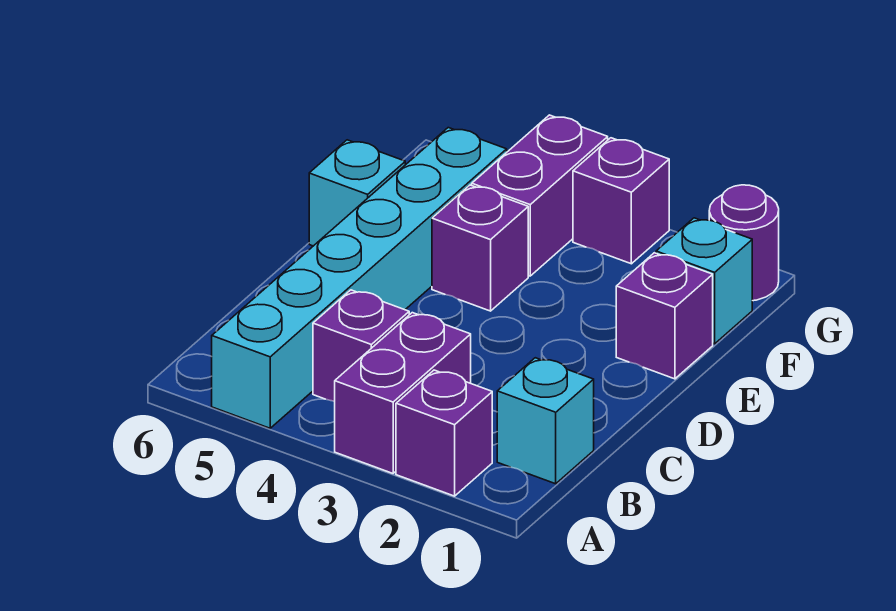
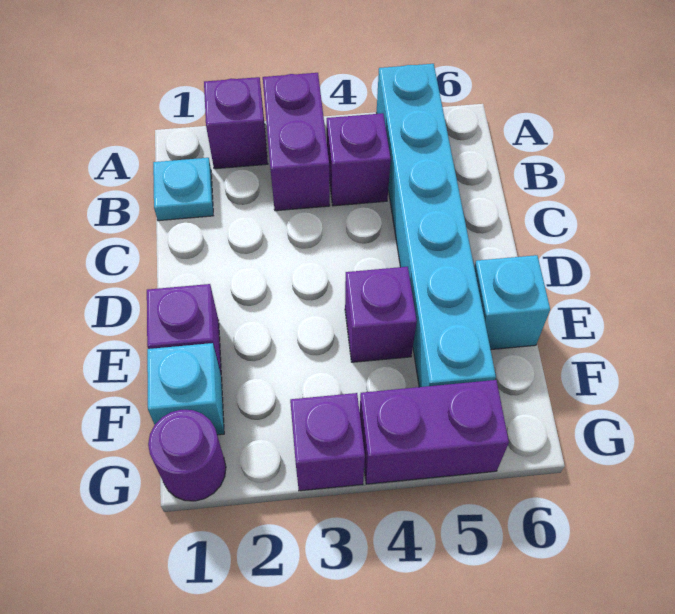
cyan brick B1 level 1 -> cyan plate B1 level 1
purple brick F4:G4 level 1 -> purple brick G4:G5 level 1

